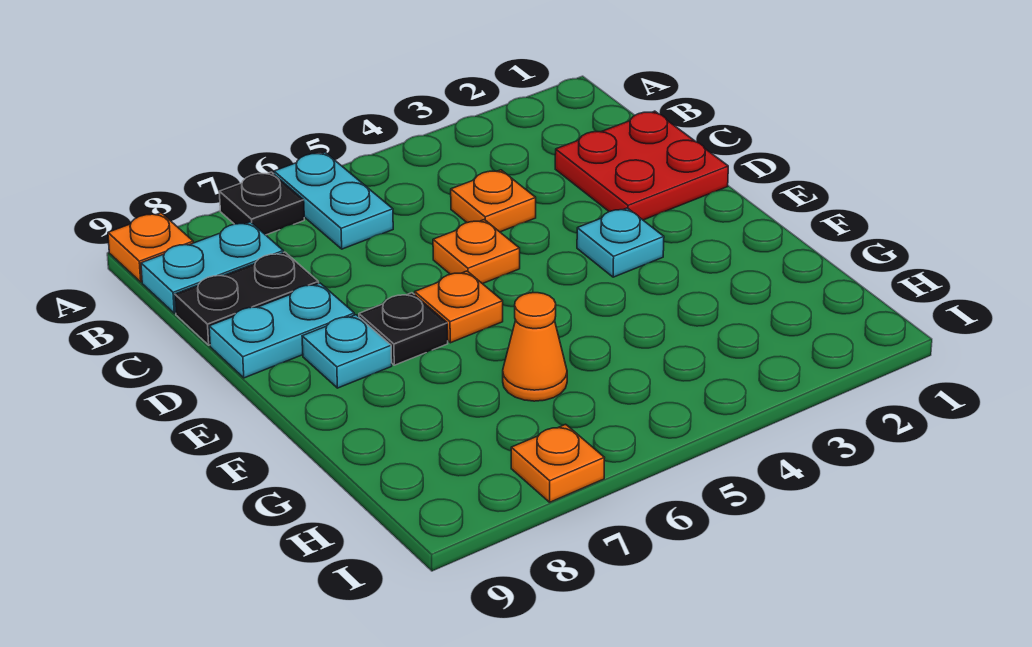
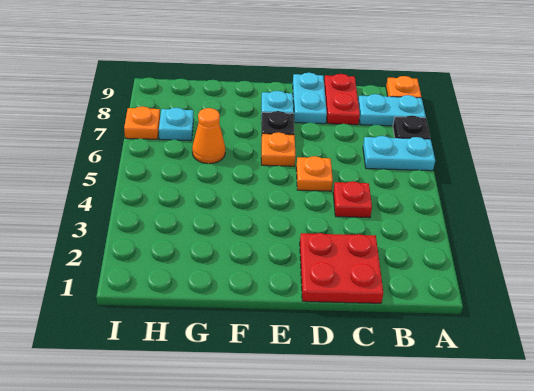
cyan plate B8:B9 level 1 -> cyan plate A8:B8 level 1
orange plate C4 level 1 -> red plate C4 level 1
black plate C8:C9 level 1 -> red plate C8:C9 level 1
cyan plate E3 level 1 -> cyan plate H7 level 1

